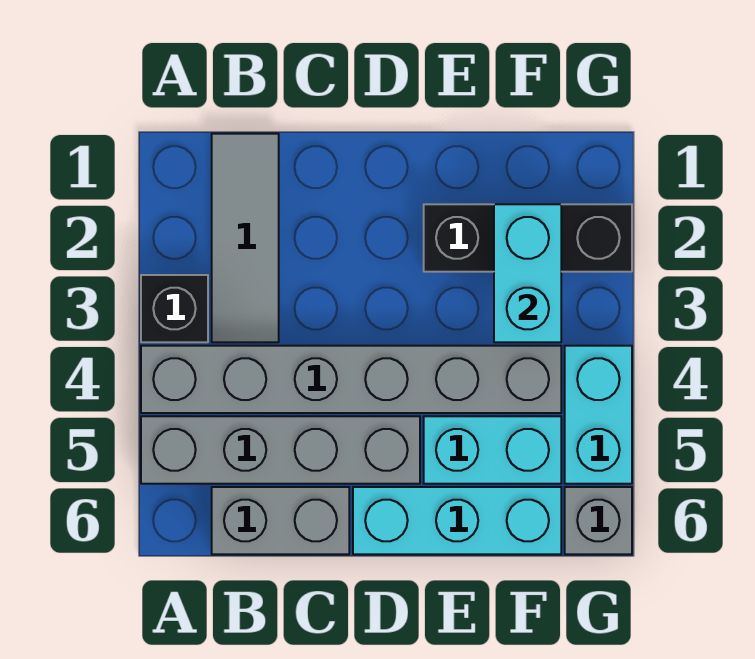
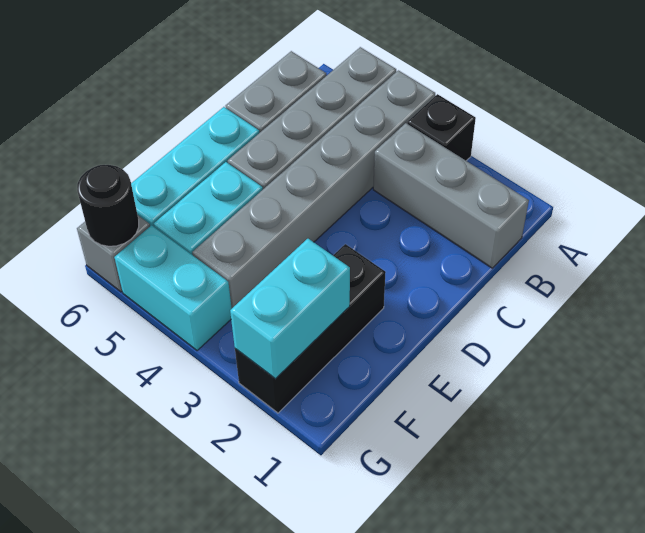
grey tile B1:B3 level 1 -> grey brick B1:B3 level 1
cyan brick F2:F3 level 2 -> cyan brick F2:G2 level 2
none -> black round brick G6 level 2

